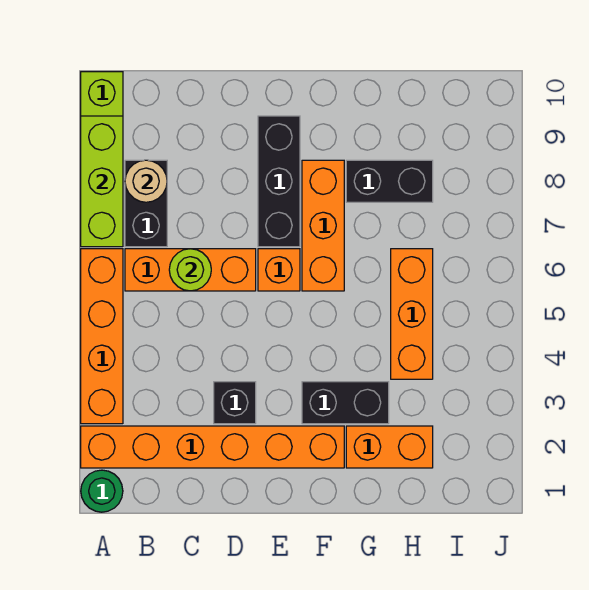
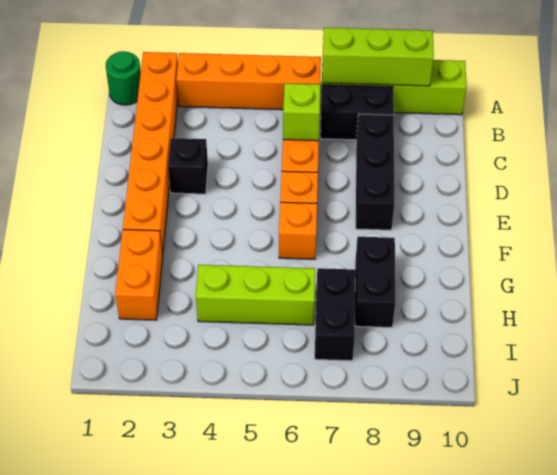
tan round brick B8 level 2 -> none
lime round brick C6 level 2 -> lime brick C6 level 2
black brick E7:E9 level 1 -> black brick C8:E8 level 1
black brick F3:G3 level 1 -> black brick H7:I7 level 1
orange brick F6:F8 level 1 -> orange brick F6 level 1
orange brick H4:H6 level 1 -> lime brick H4:H6 level 1

